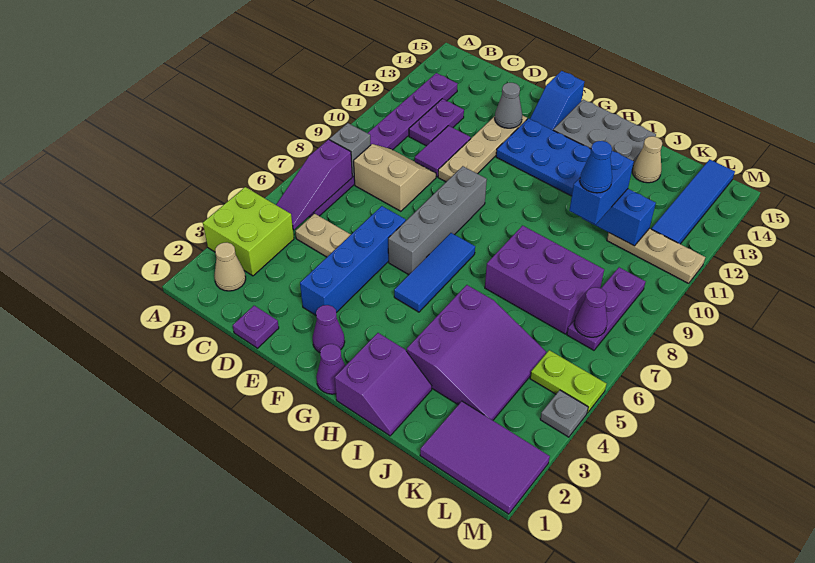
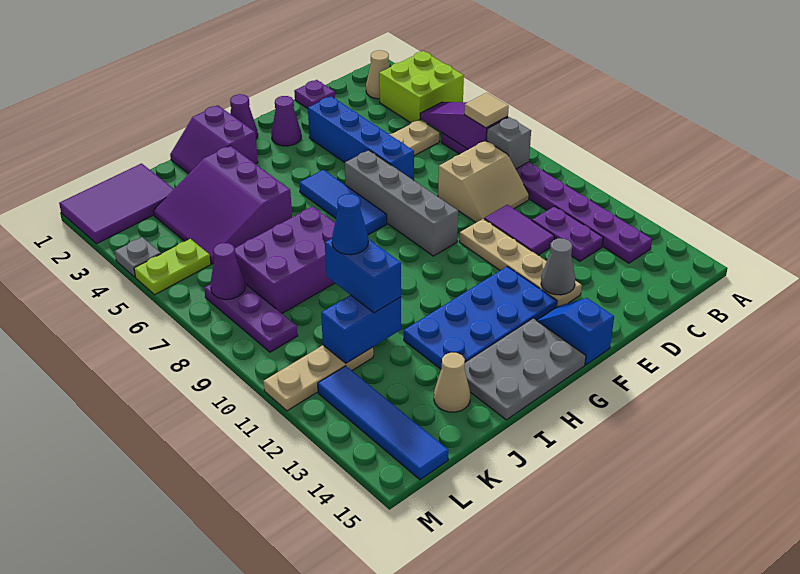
none -> tan tile B7 level 3

